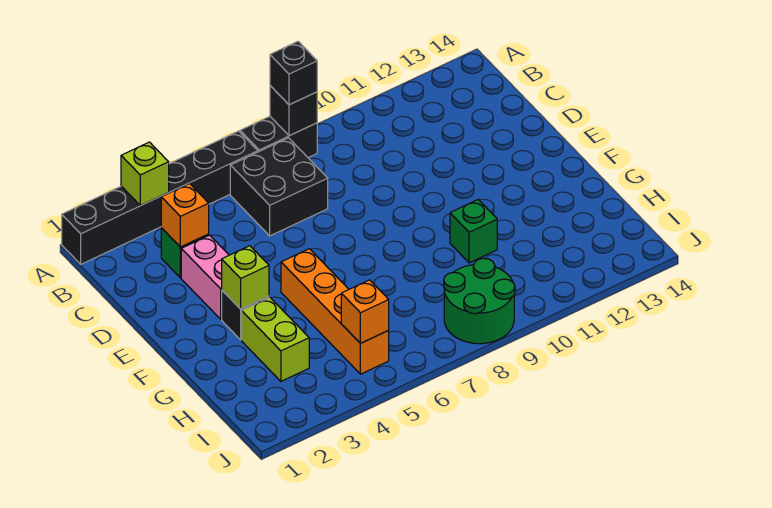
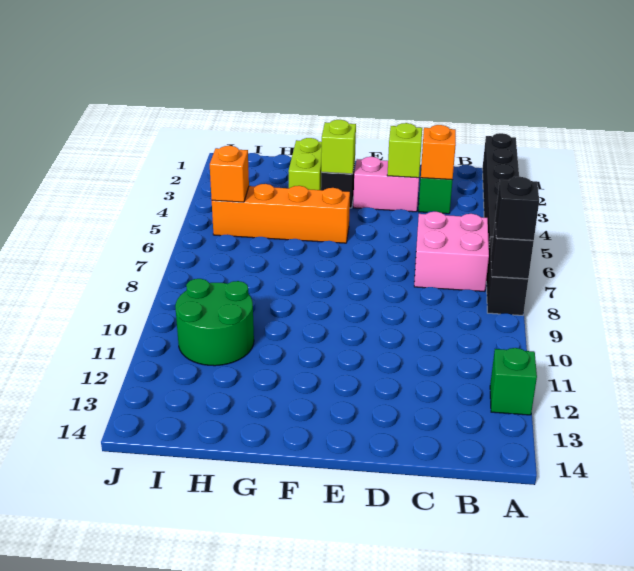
lime brick A3 level 2 -> lime brick D3 level 2
black brick B6:C7 level 1 -> pink brick B6:C7 level 1
lime brick G3:H3 level 1 -> lime brick G2:G3 level 1
green brick G10 level 1 -> green brick A12 level 1
green round brick I8:J9 level 1 -> green round brick H10:I11 level 1

